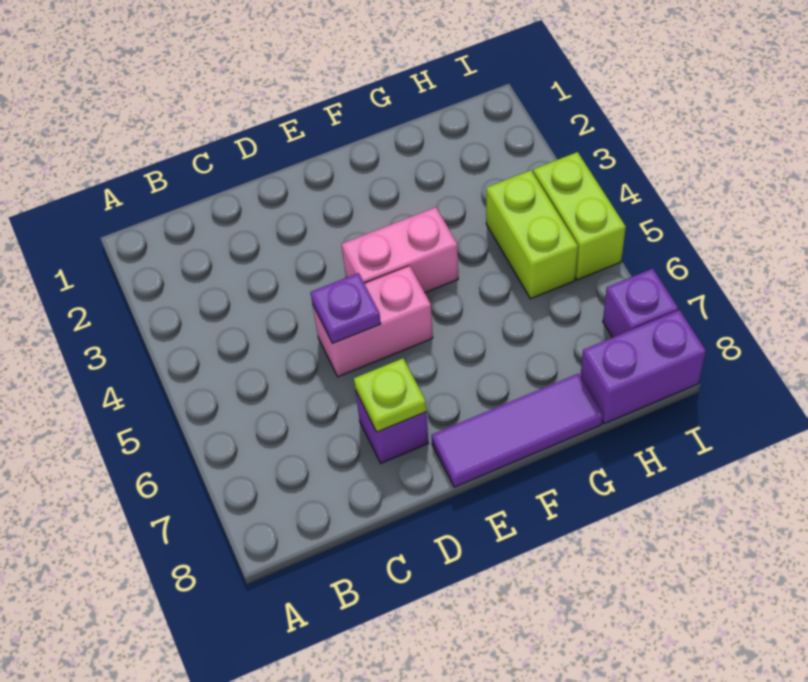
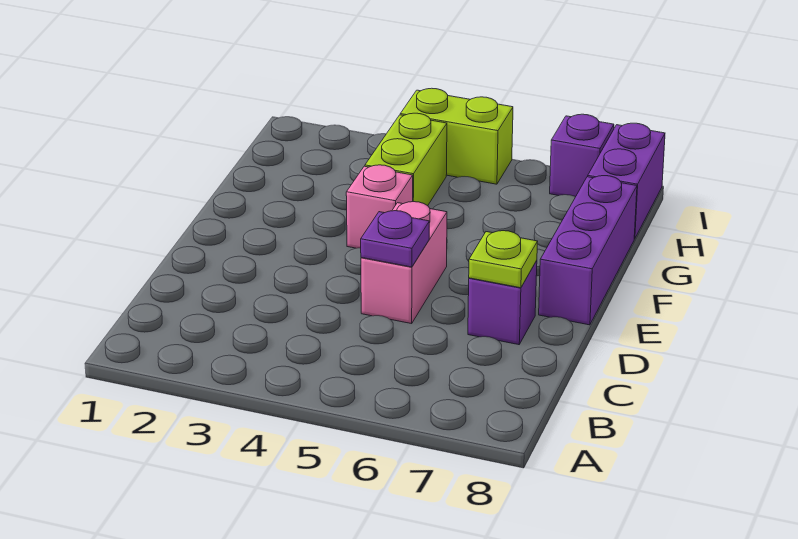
pink brick E4:F4 level 1 -> pink brick F4 level 1
purple tile E8:G8 level 1 -> purple brick E8:G8 level 1
lime brick H4:H5 level 1 -> lime brick G4:H4 level 1

